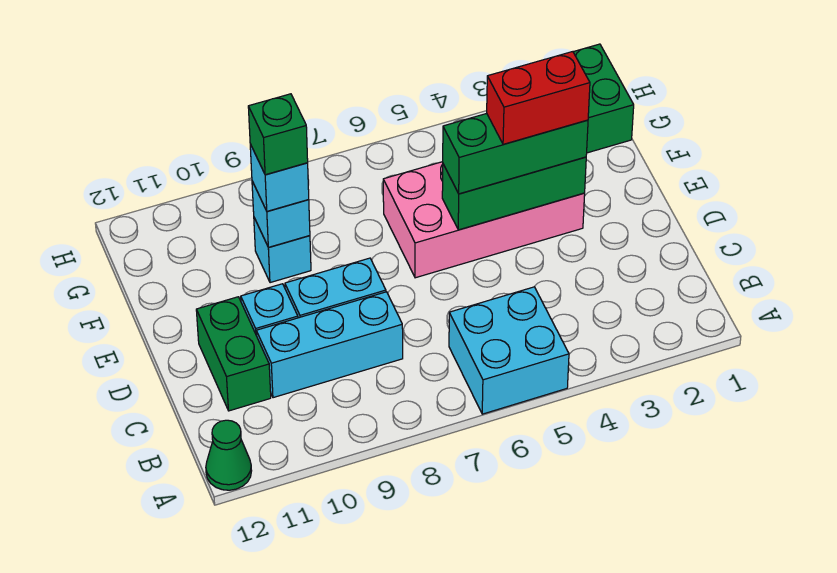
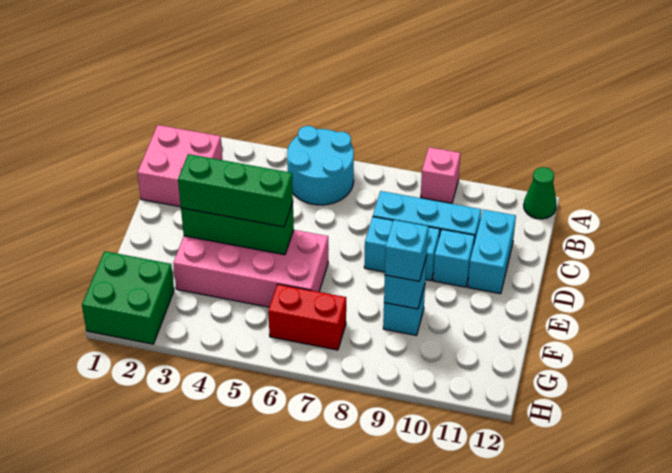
cyan brick A5:B6 level 1 -> cyan round brick A5:B6 level 1
none -> pink brick A9 level 1
none -> pink brick B1:C2 level 1
green brick C11:D11 level 1 -> cyan brick C11:D11 level 1
red brick E3:E4 level 4 -> red brick G6:G7 level 1
green brick F9 level 4 -> none

